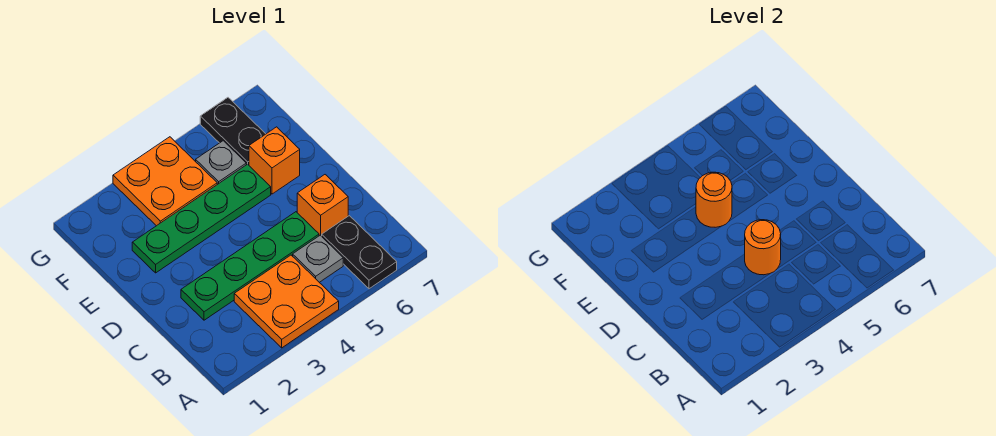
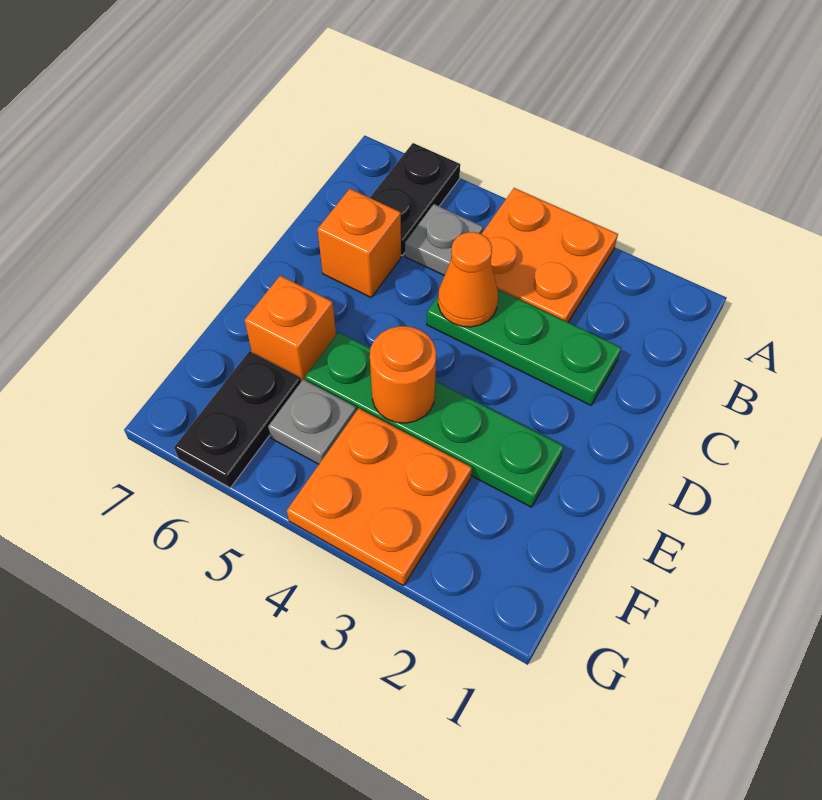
green plate C2:C5 level 1 -> green plate C2:C4 level 1
orange round brick C4 level 2 -> orange cone C4 level 2

